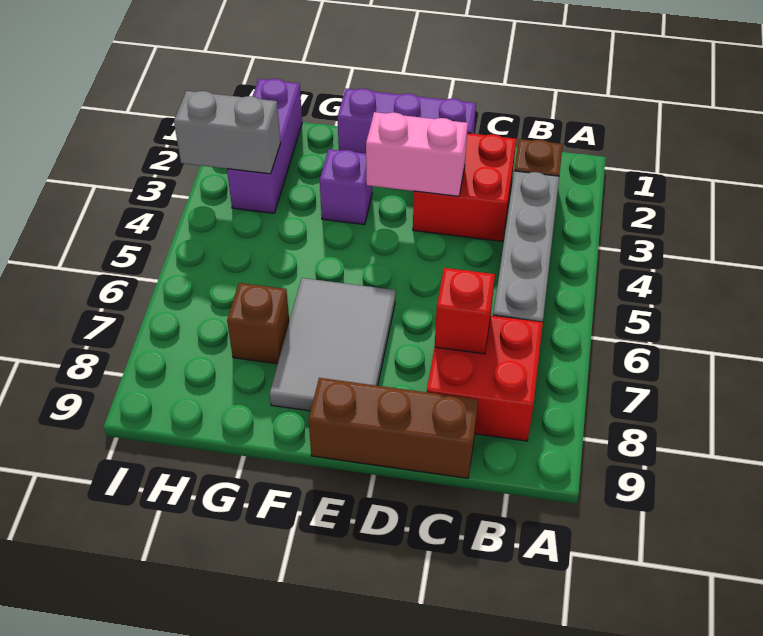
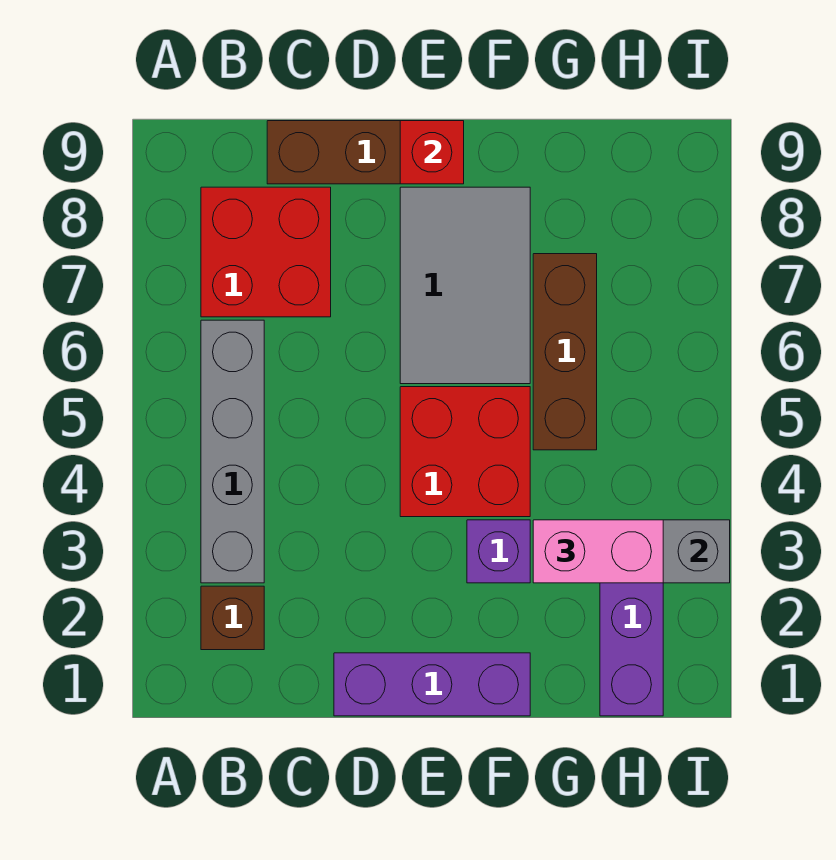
red brick C2:D3 level 1 -> red brick E4:F5 level 1
red brick C7 level 2 -> red brick E9 level 2
pink brick D3:E3 level 2 -> pink brick G3:H3 level 3
brown brick G7 level 1 -> brown brick G5:G7 level 1

